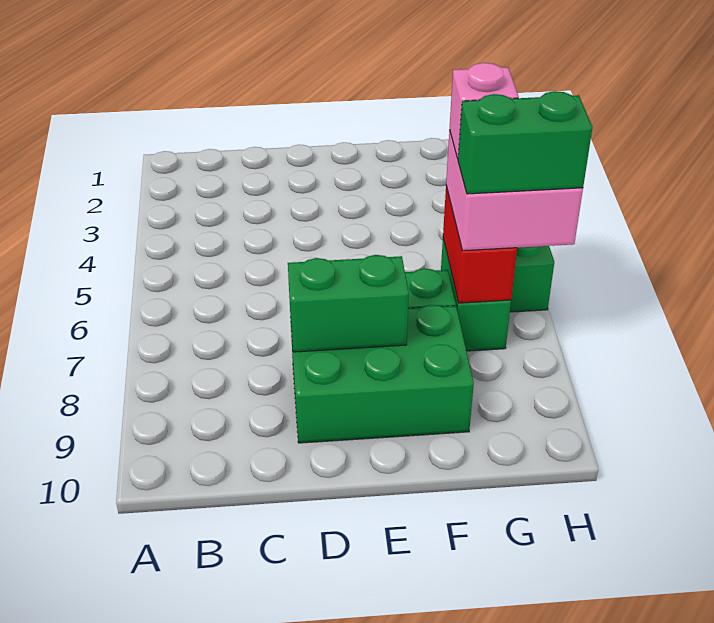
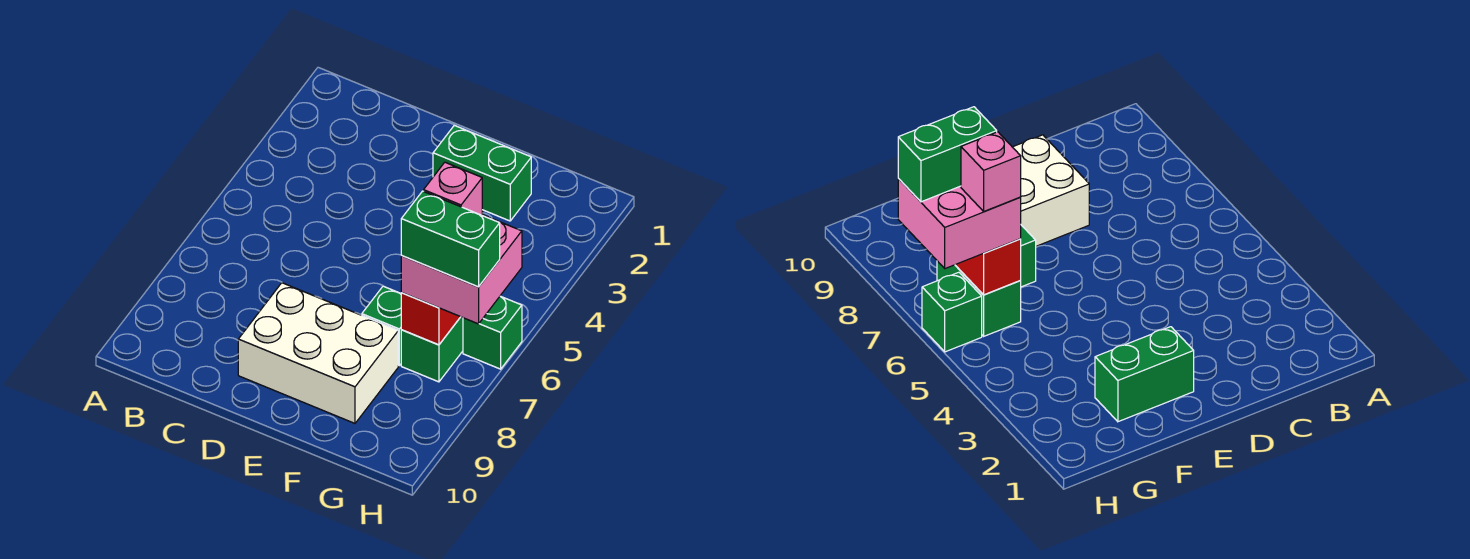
green brick D8:F9 level 1 -> white brick D8:F9 level 1
green brick D8:E8 level 2 -> green brick E2:F2 level 1

